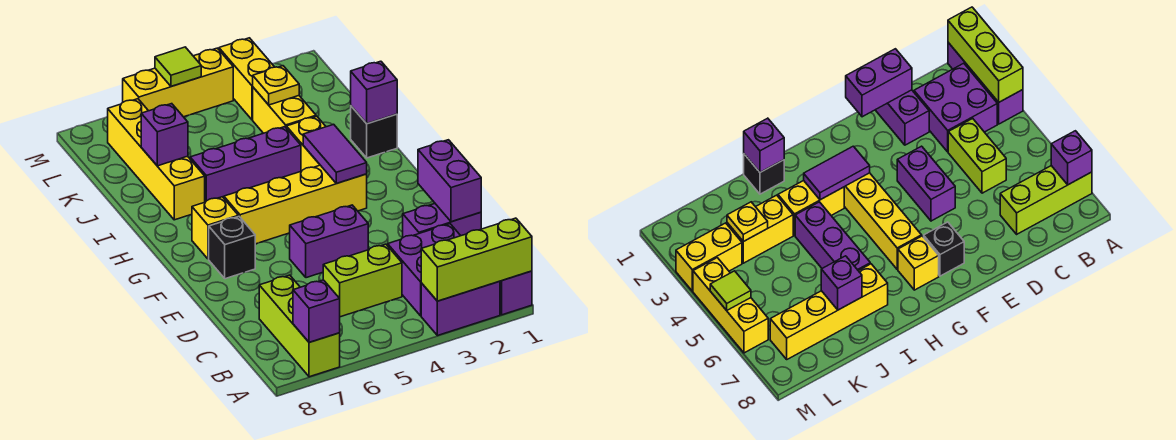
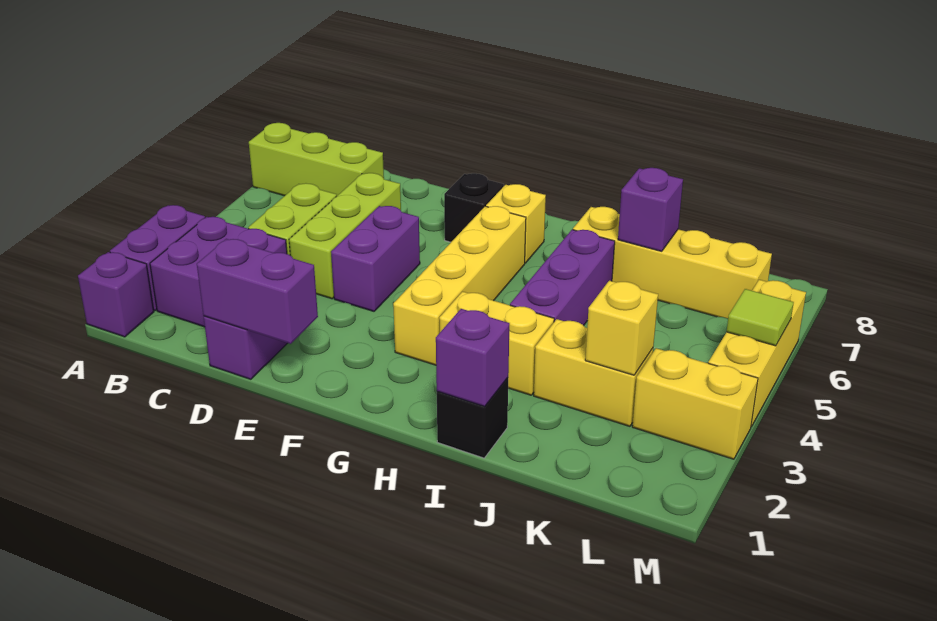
lime brick A1:A3 level 2 -> lime brick D4:D6 level 1
purple brick A7 level 2 -> none
purple tile G3:H3 level 2 -> none
yellow plate K3 level 2 -> yellow brick K3 level 2

